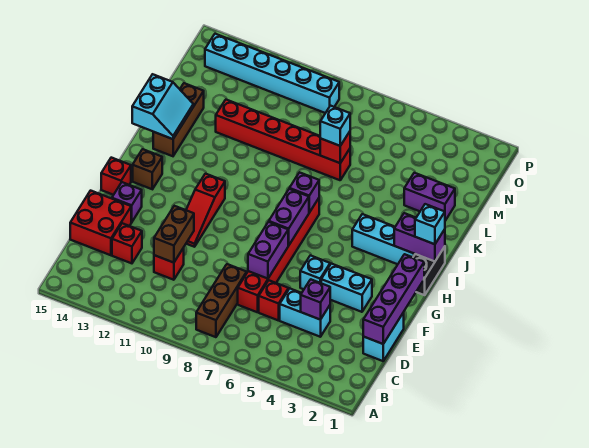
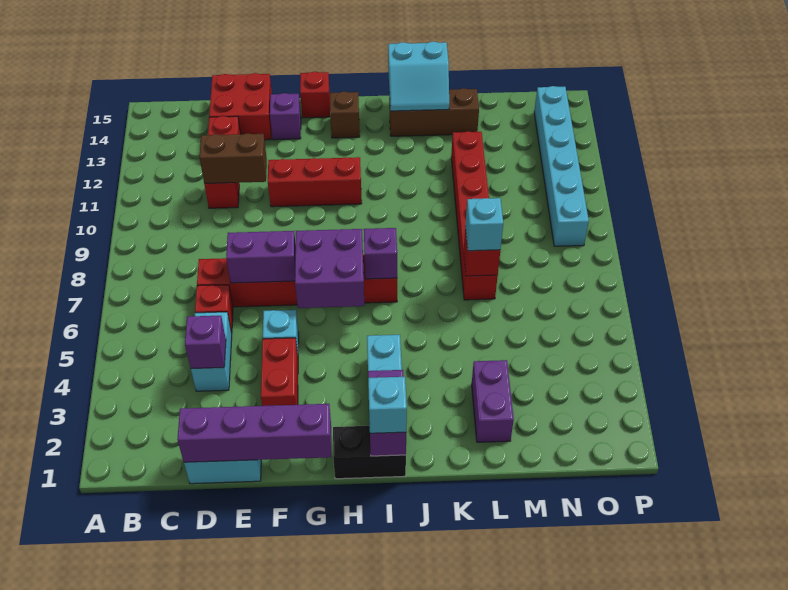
brown brick B8:D8 level 1 -> none
cyan brick F3:F4 level 1 -> red brick F3:F4 level 1
red slope F11:H11 level 1 top H -> red brick F11:H11 level 1
purple brick G7:H7 level 2 -> purple brick G6:H7 level 2

